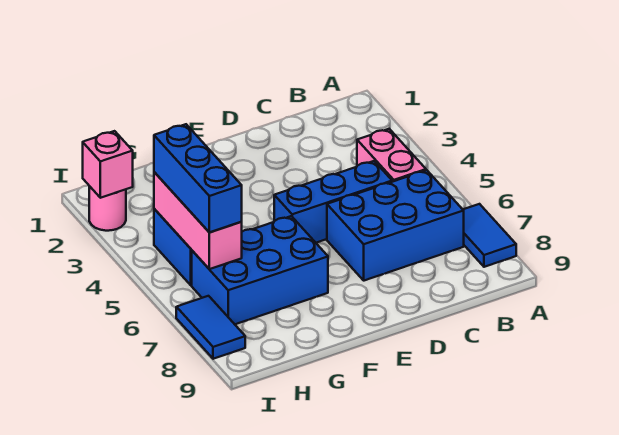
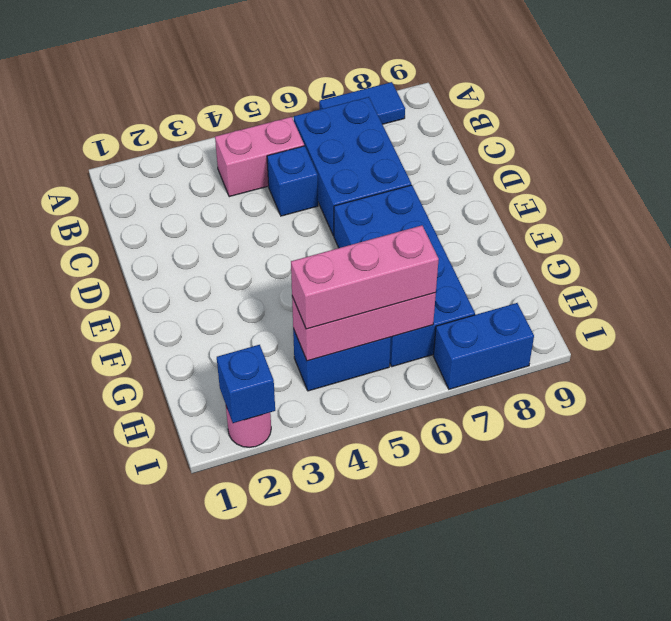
blue brick C5:E5 level 1 -> blue brick C5 level 1
blue brick F6:H7 level 1 -> blue brick E6:H7 level 1
blue brick H4:H6 level 3 -> pink brick H4:H6 level 3
pink brick I2 level 2 -> blue brick I2 level 2
blue tile I7:I8 level 1 -> blue brick I7:I8 level 1

